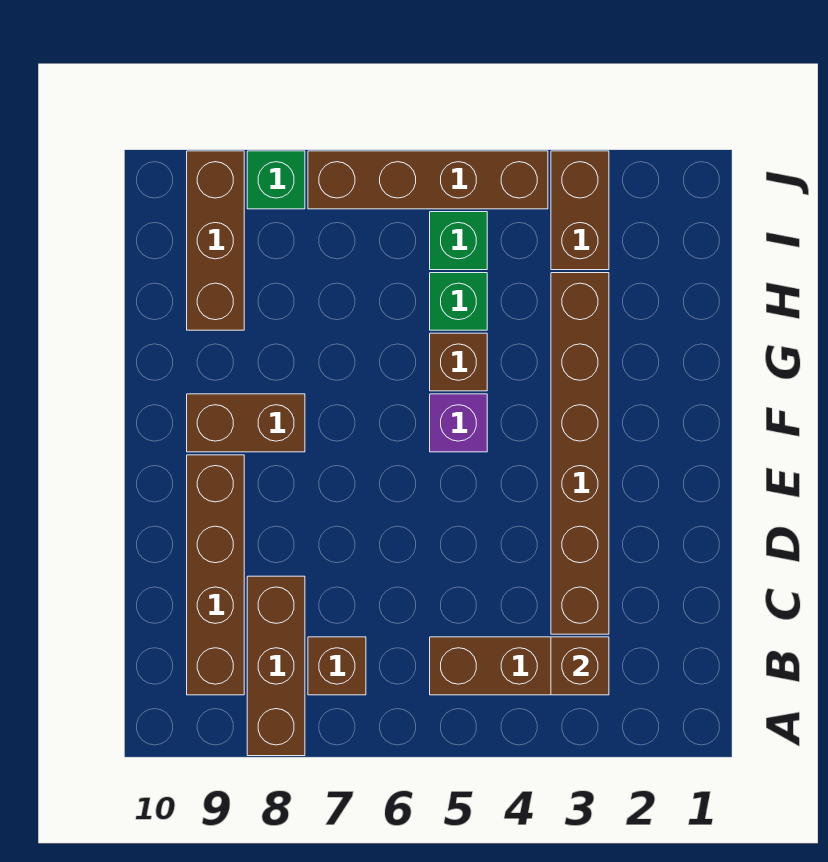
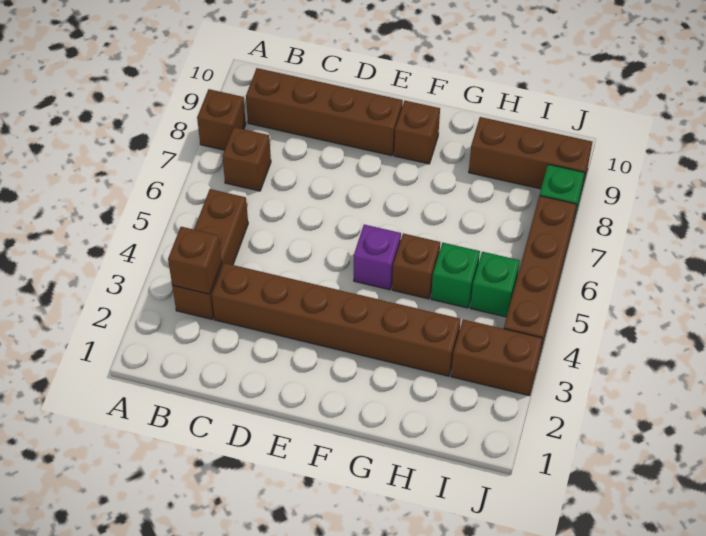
brown brick A8:C8 level 1 -> brown brick A8 level 1
brown brick F8:F9 level 1 -> brown brick F9 level 1

